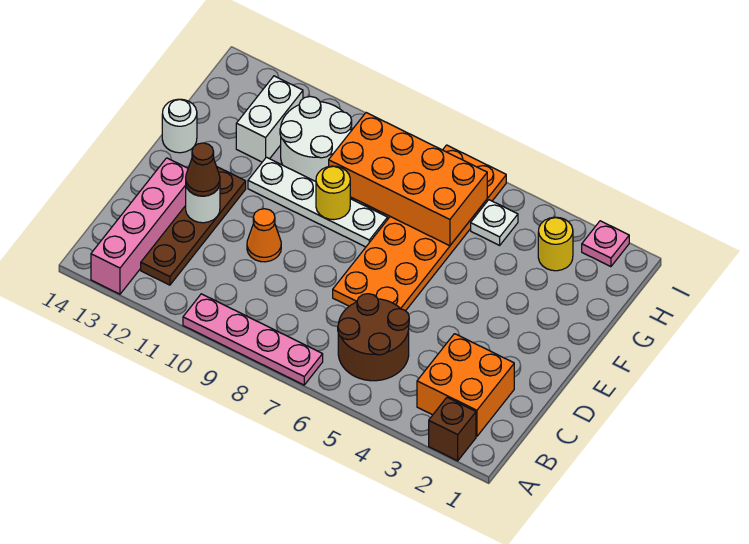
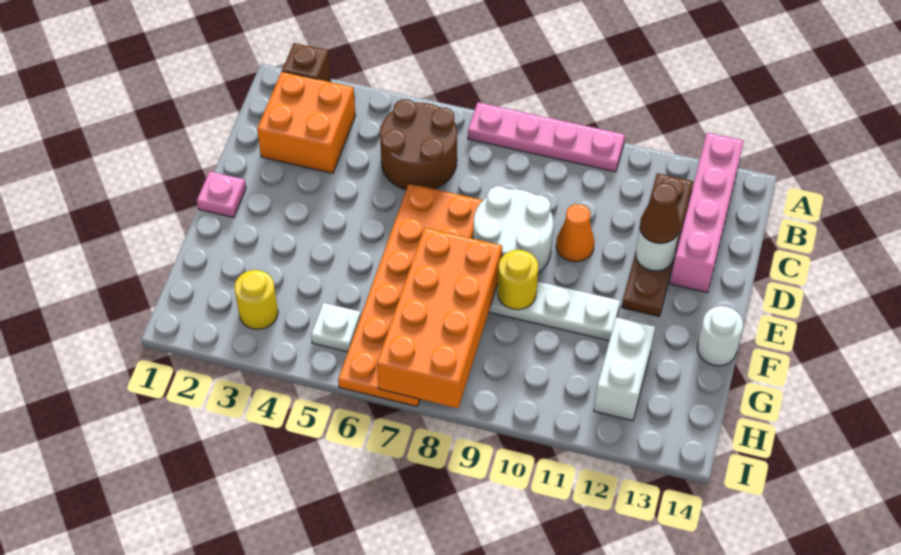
orange brick G6:H9 level 2 -> orange brick F7:I8 level 2
white round brick G10:H11 level 1 -> white round brick D8:E9 level 1
pink plate I2 level 1 -> pink plate E1 level 1

